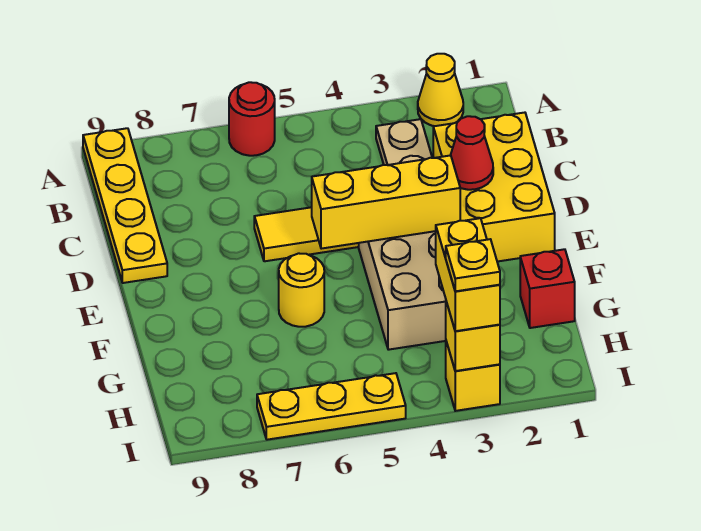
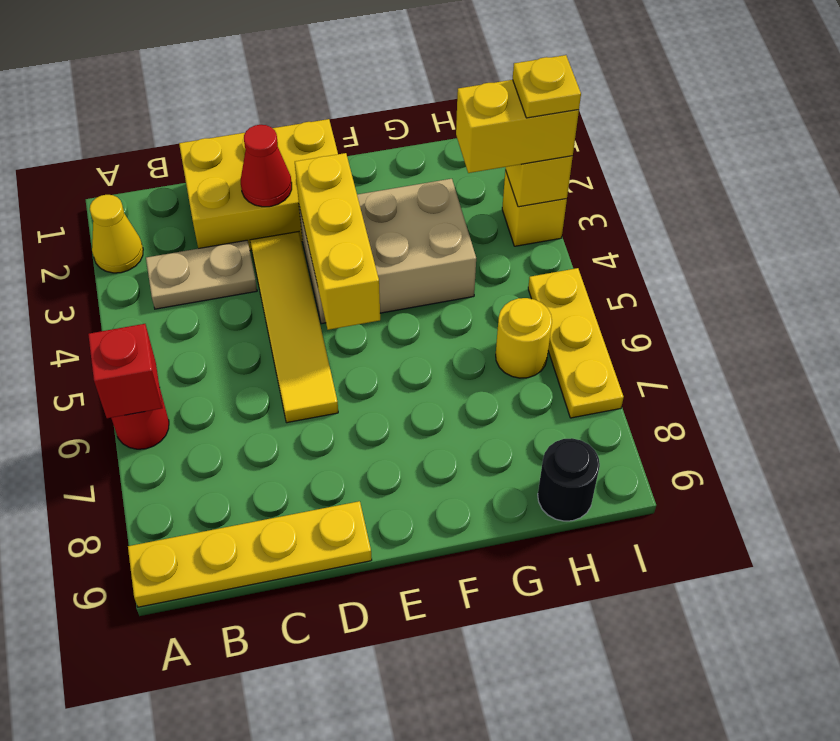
yellow round brick F6 level 1 -> yellow round brick H6 level 1
red brick G1 level 1 -> red brick A6 level 2
none -> black round brick H9 level 1

